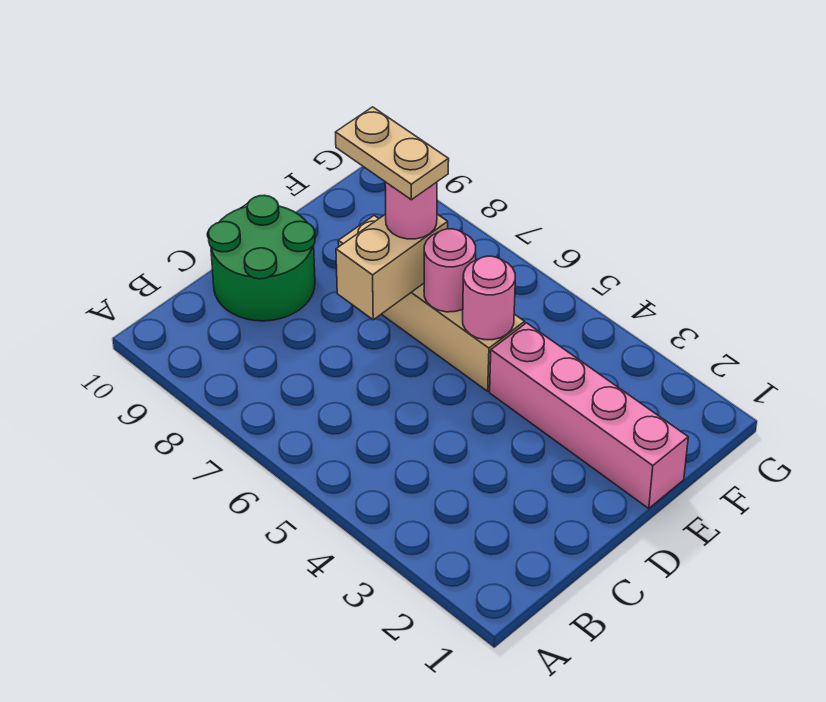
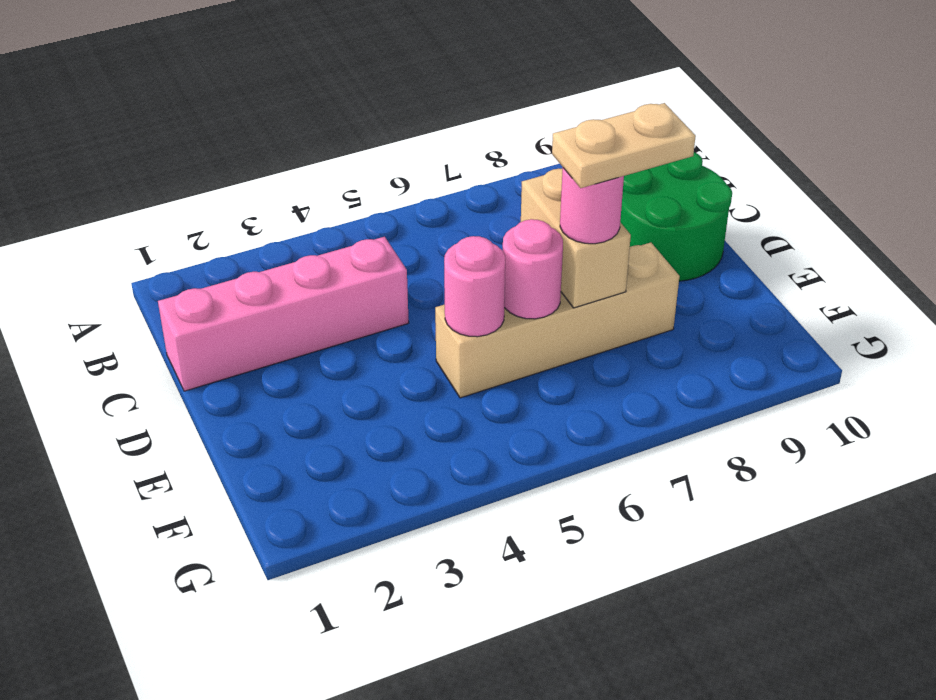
pink brick E1:E4 level 1 -> pink brick C1:C4 level 1

